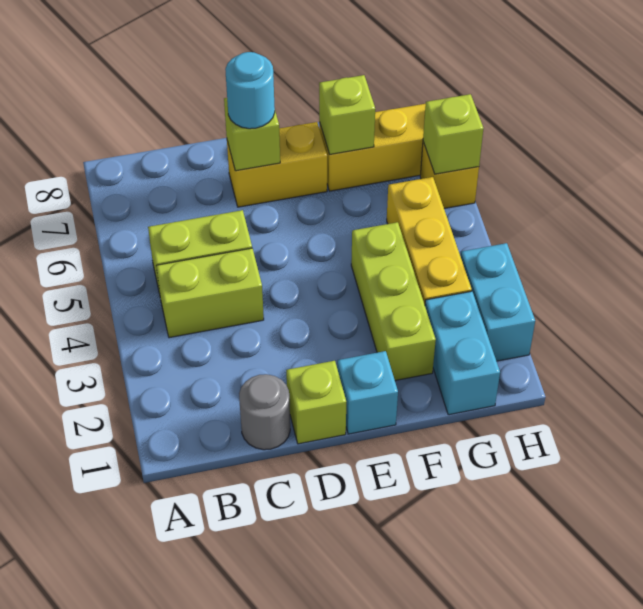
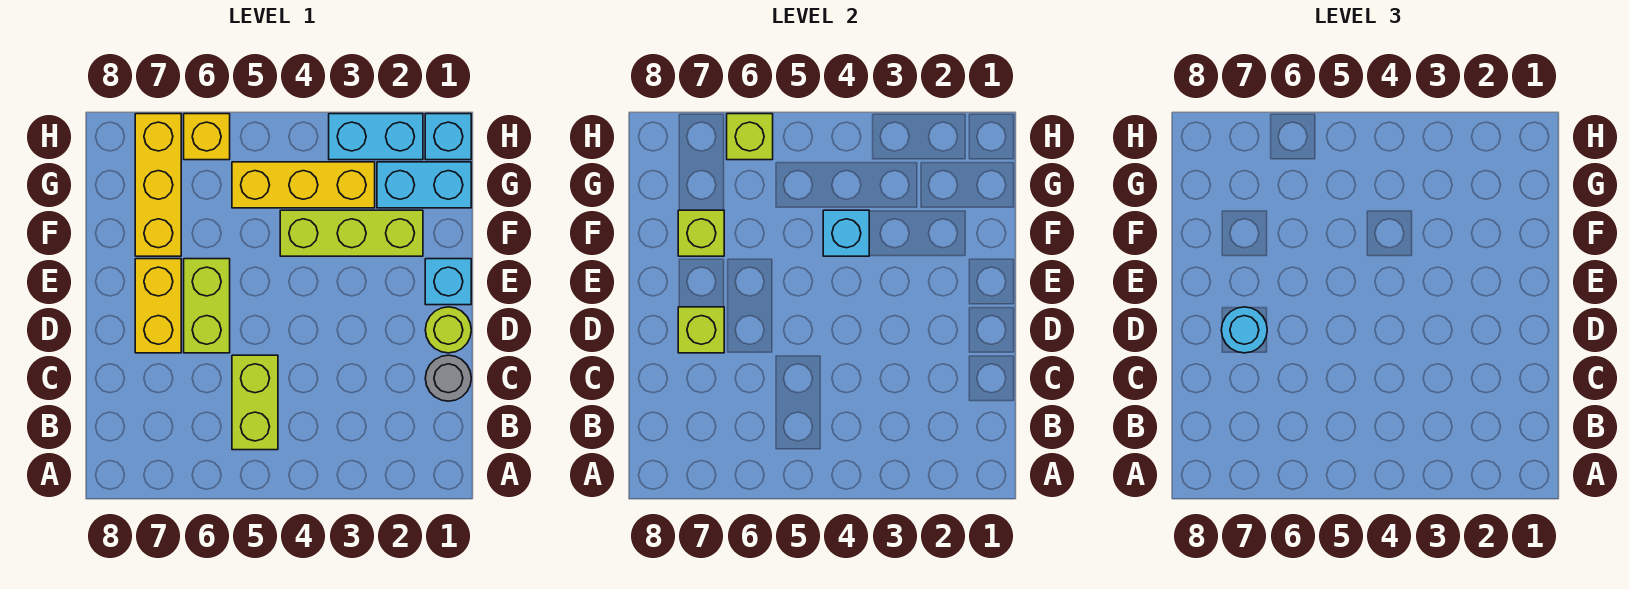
lime brick B4:C4 level 1 -> lime brick D6:E6 level 1
lime brick D1 level 1 -> lime round brick D1 level 1
none -> cyan brick F4 level 2
none -> cyan brick H1 level 1

